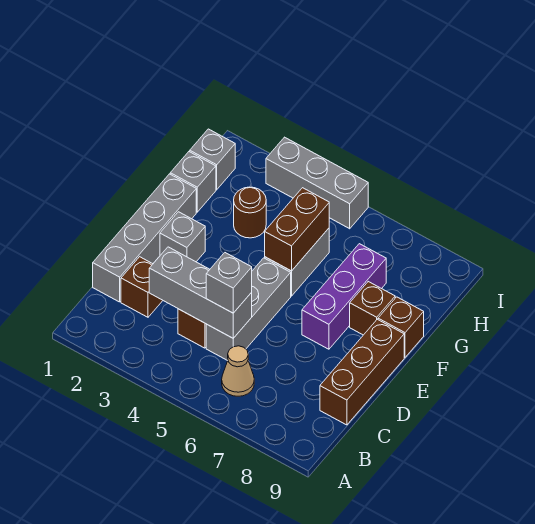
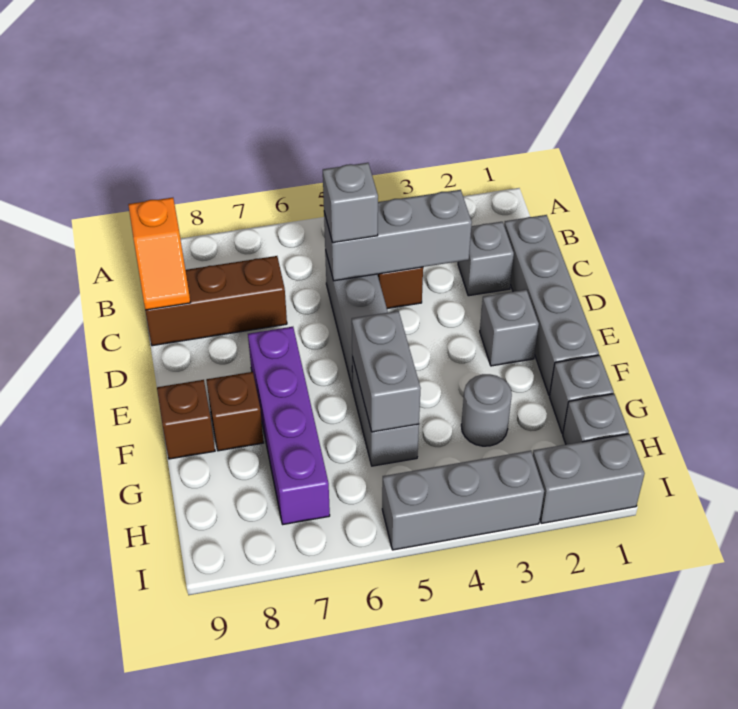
tan cone B6 level 1 -> none
none -> orange slope B9:C9 level 2 top B
brown brick C2 level 1 -> grey brick C2 level 1
brown brick C9:E9 level 1 -> brown brick C7:C9 level 1
purple brick E7:G7 level 1 -> purple brick E7:H7 level 1
brown brick F5:G5 level 2 -> grey brick F5:G5 level 2
brown round brick G3 level 1 -> grey round brick G3 level 1
none -> grey brick I1:I2 level 1

